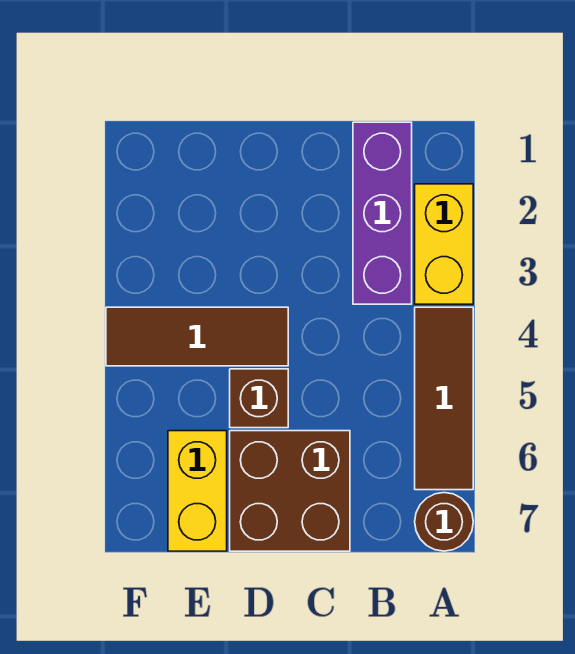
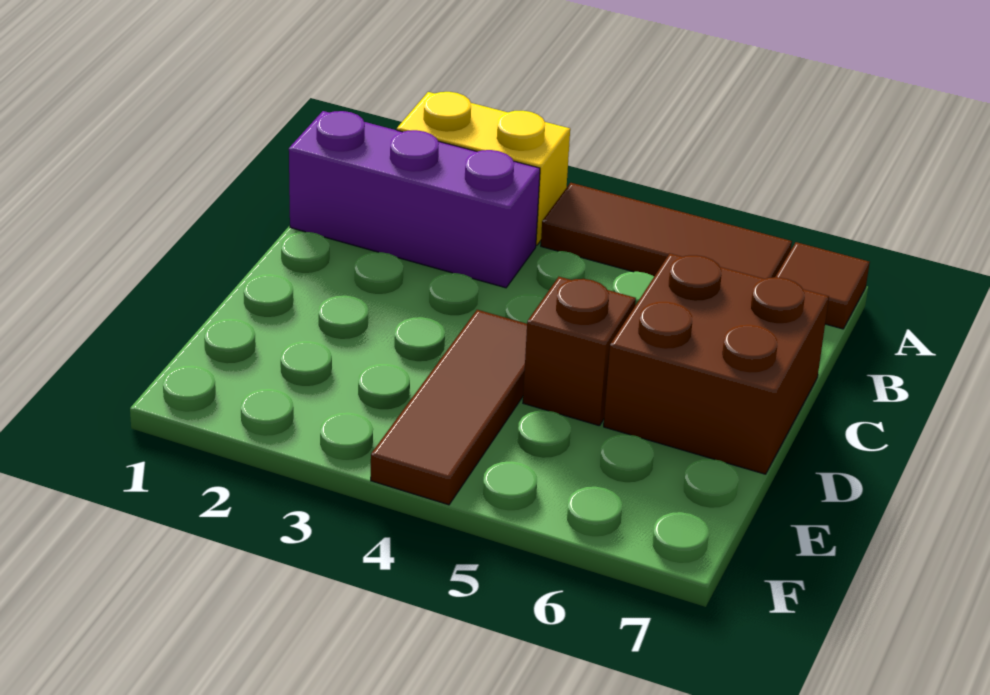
brown round brick A7 level 1 -> brown tile A7 level 1
yellow brick E6:E7 level 1 -> none

